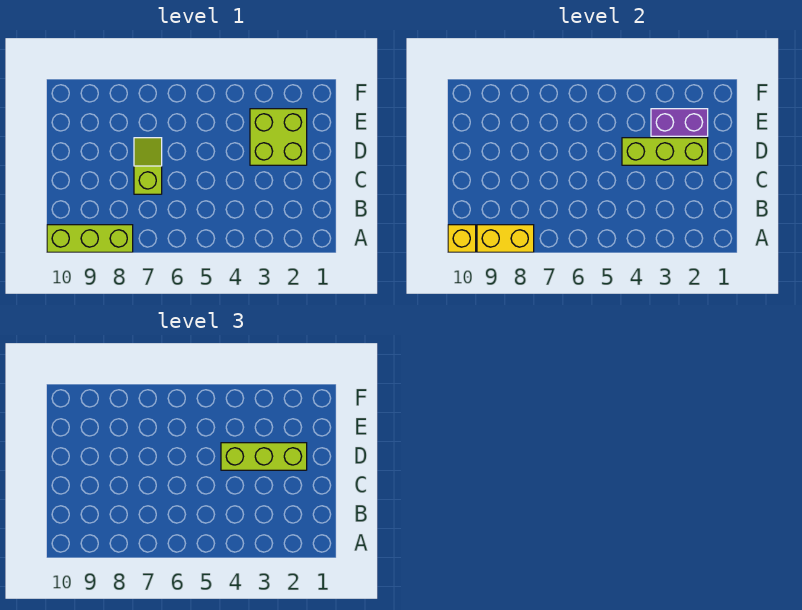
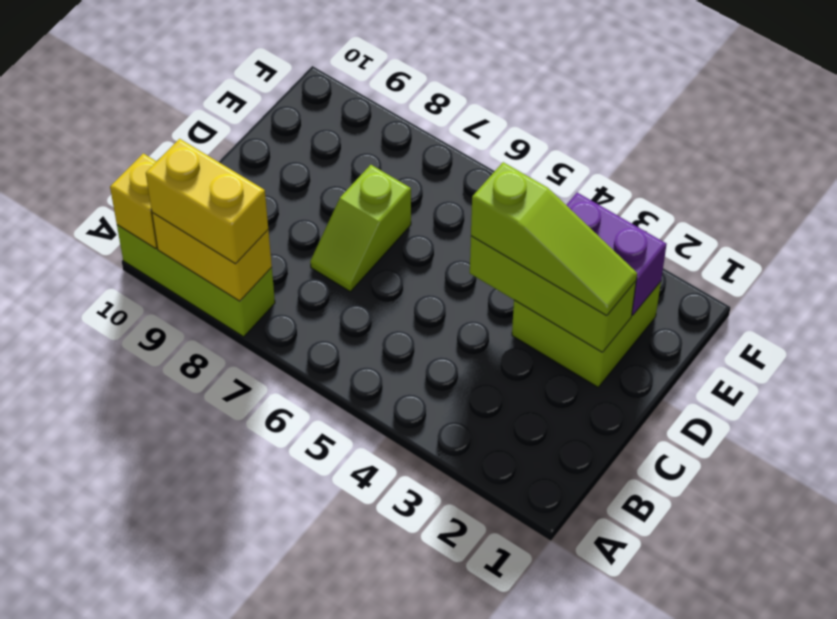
none -> yellow brick A8:A9 level 3
lime slope C7:D7 level 1 top C -> lime slope C7:D7 level 1 top D
lime brick D2:D4 level 3 -> lime slope D2:D4 level 3 top 4

